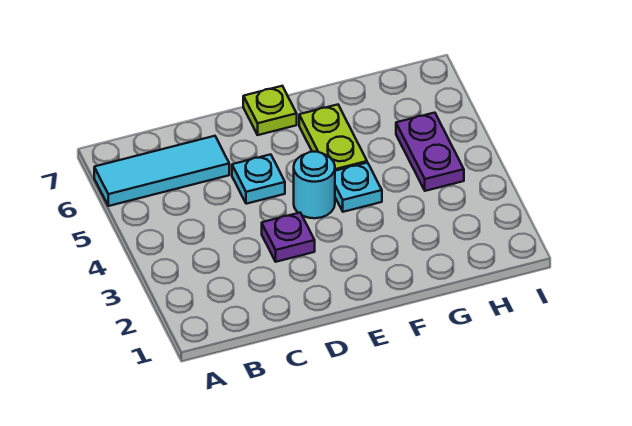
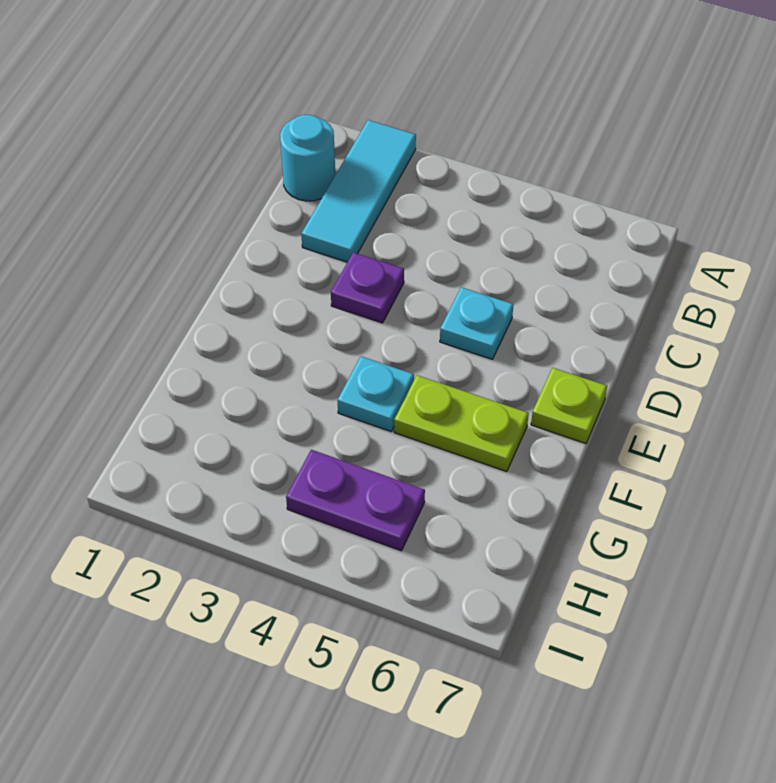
cyan tile A6:C6 level 1 -> cyan tile A2:C2 level 1
cyan round brick E4 level 1 -> cyan round brick B1 level 1

